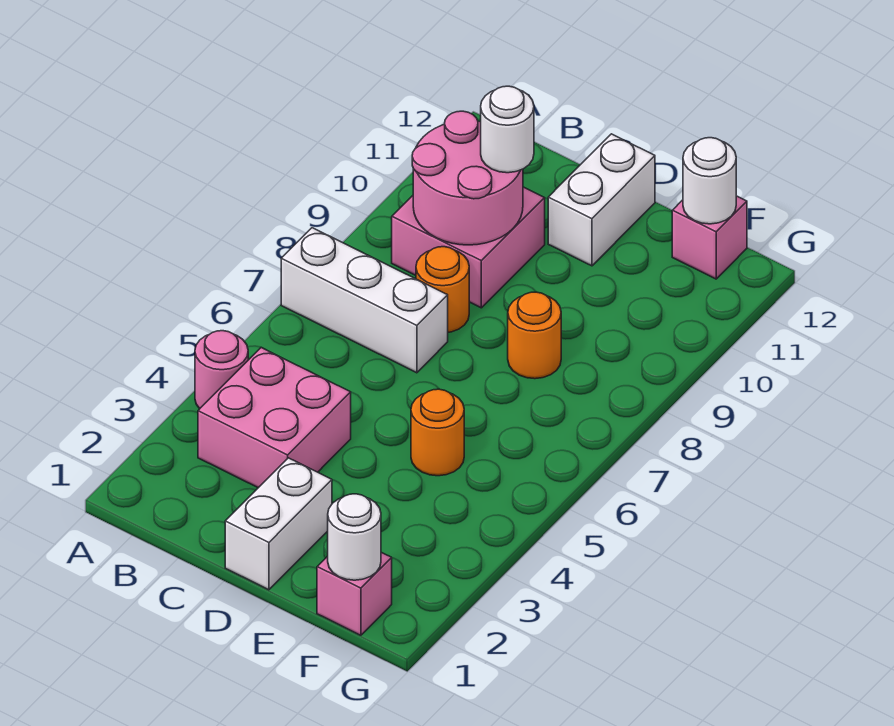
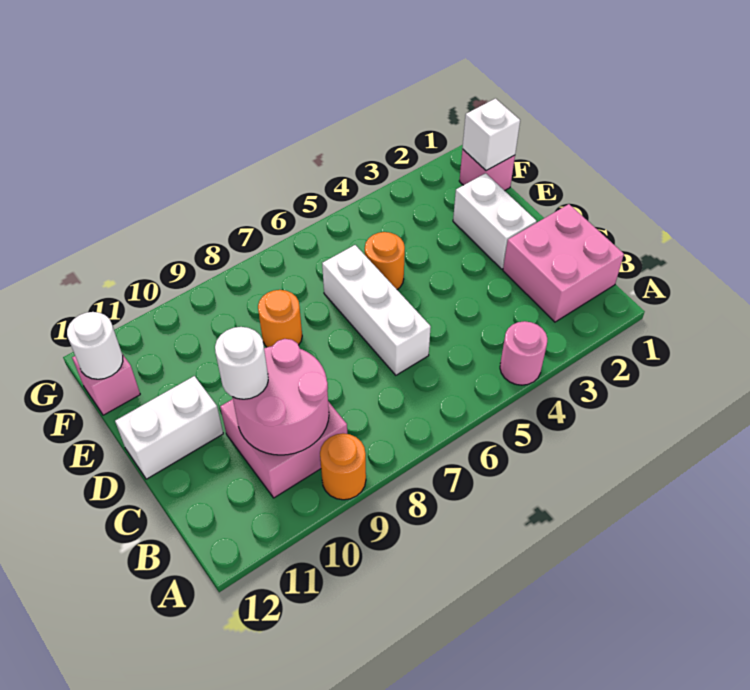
white brick A7:C7 level 1 -> white brick C6:E6 level 1
pink brick B3:C4 level 1 -> pink brick B1:C2 level 1
orange round brick C8 level 1 -> orange round brick A9 level 1
white brick D1:D2 level 1 -> white brick D2:E2 level 1
white round brick F1 level 2 -> white brick F1 level 2

